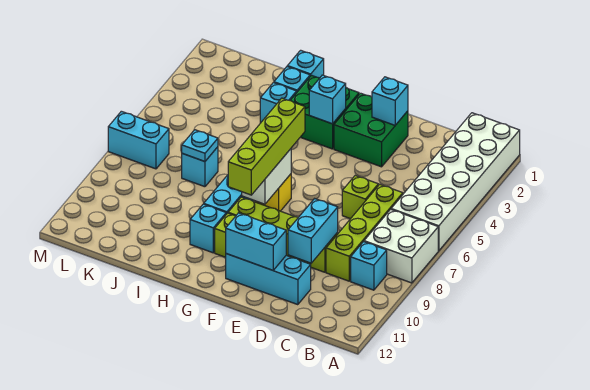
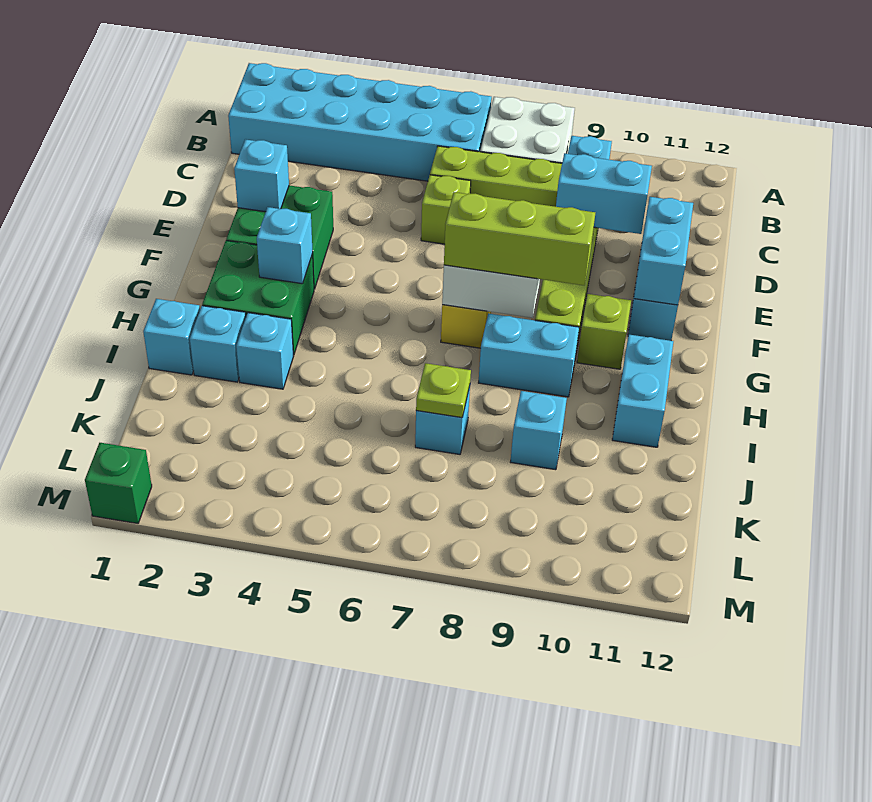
white brick A1:B6 level 1 -> cyan brick A1:B6 level 1
lime brick G6:G9 level 3 -> lime brick G7:G9 level 3
cyan brick H10 level 1 -> cyan brick J9 level 1
cyan plate J7 level 2 -> lime plate J7 level 2
cyan brick L7:M7 level 1 -> cyan brick H11:I11 level 1
none -> green brick M1 level 1

